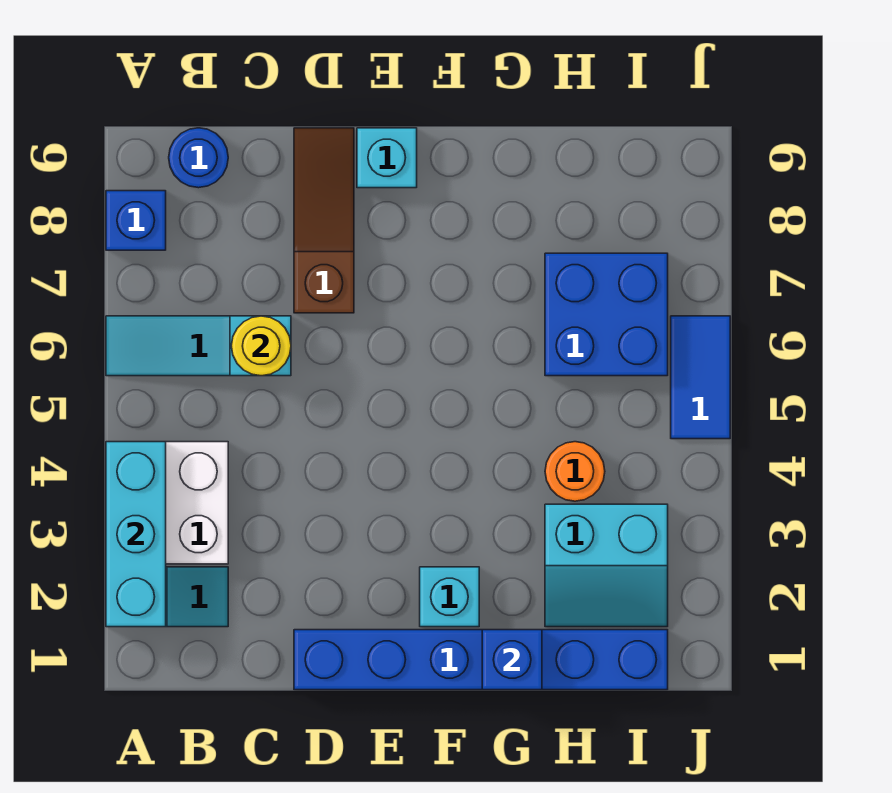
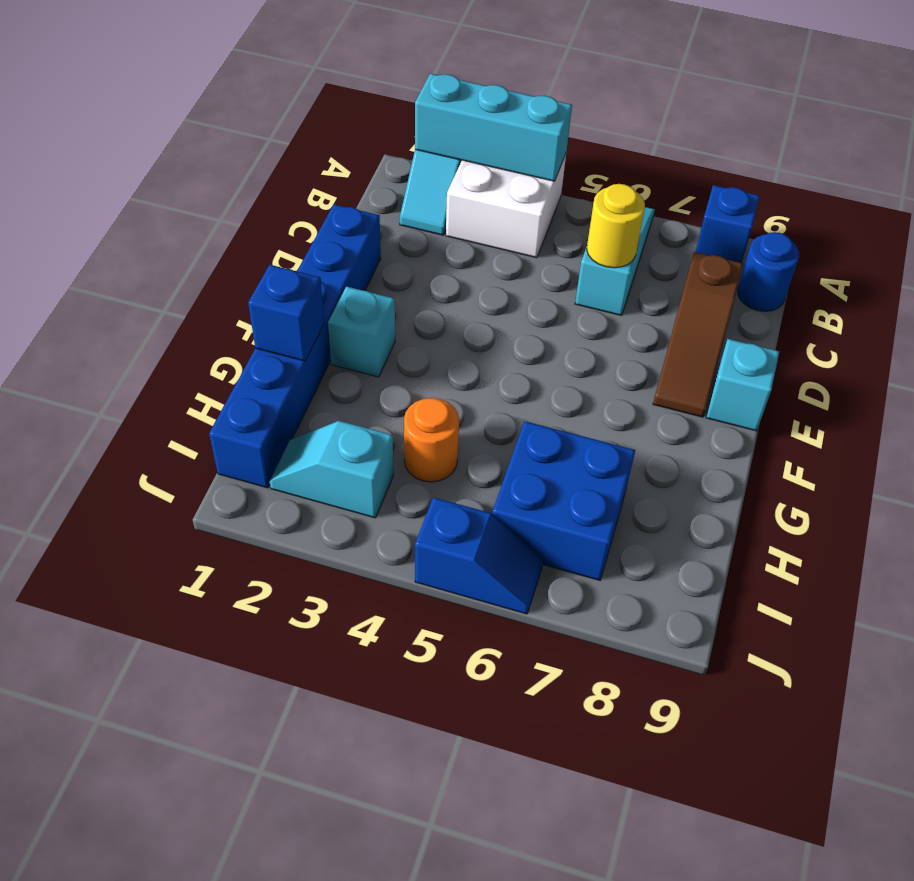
brown slope D7:D9 level 1 top 7 -> brown slope C8:E8 level 1 top C
cyan slope H2:I3 level 1 top 3 -> cyan slope I2:I3 level 1 top 3
blue tile J5:J6 level 1 -> blue slope J5:J6 level 1 top 5

